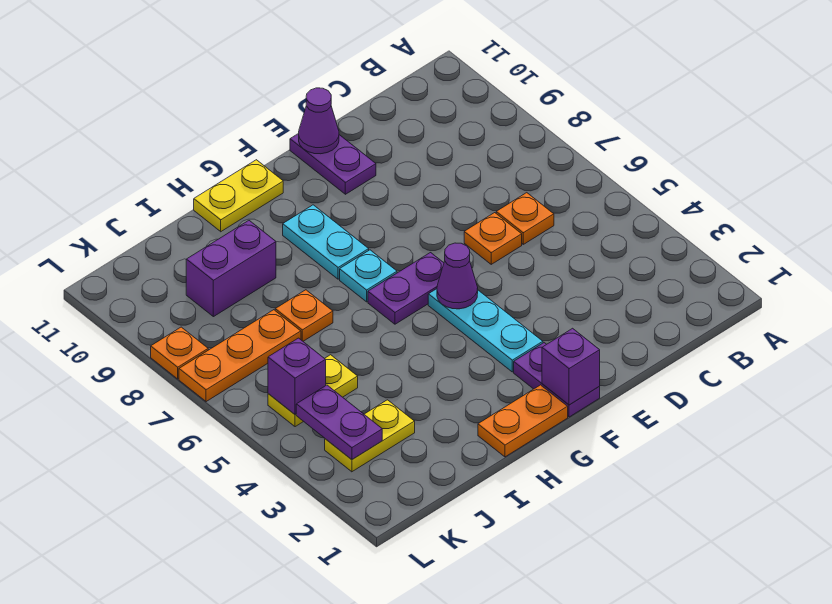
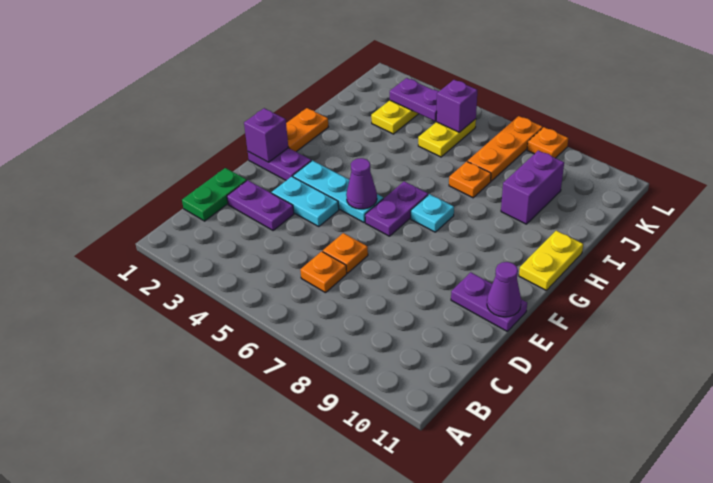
none -> green plate C1:D1 level 1
none -> purple plate D2:D3 level 1
cyan plate G8:G9 level 1 -> cyan plate E3:E4 level 1

